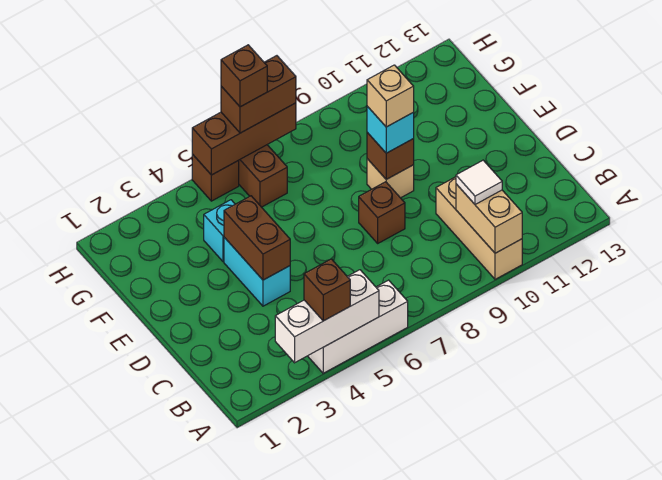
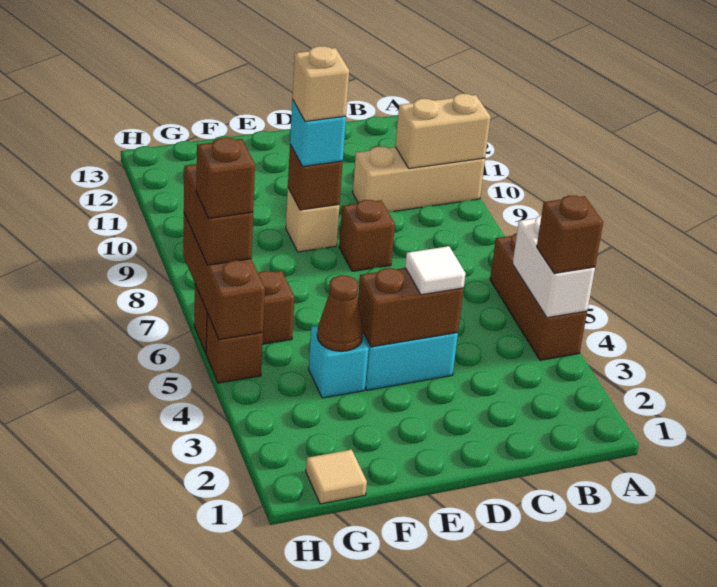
white brick A3:A5 level 2 -> white brick A4:A5 level 2
white brick A4:A6 level 1 -> brown brick A4:A6 level 1
white tile B10 level 3 -> white tile D4 level 3
none -> brown cone F4 level 2
none -> tan tile G1 level 1

